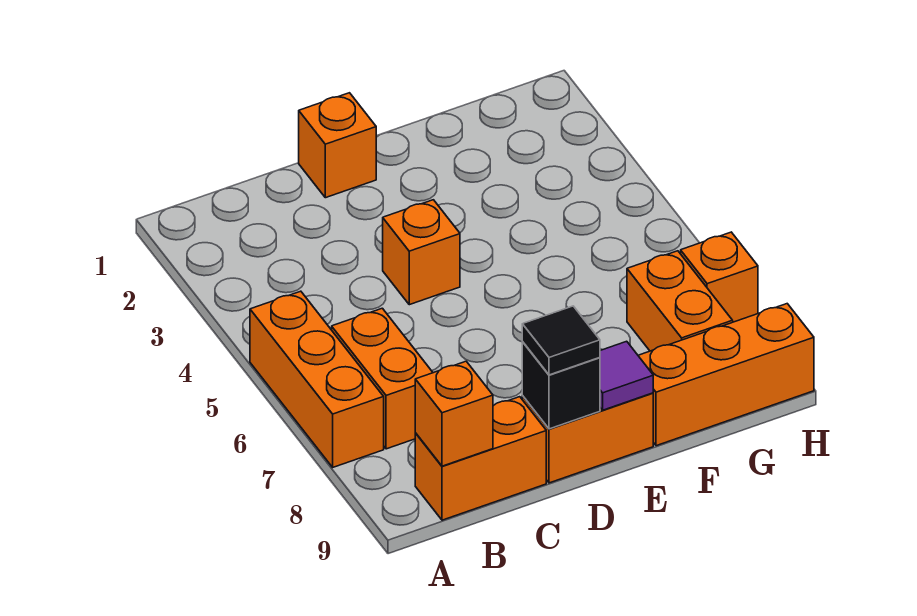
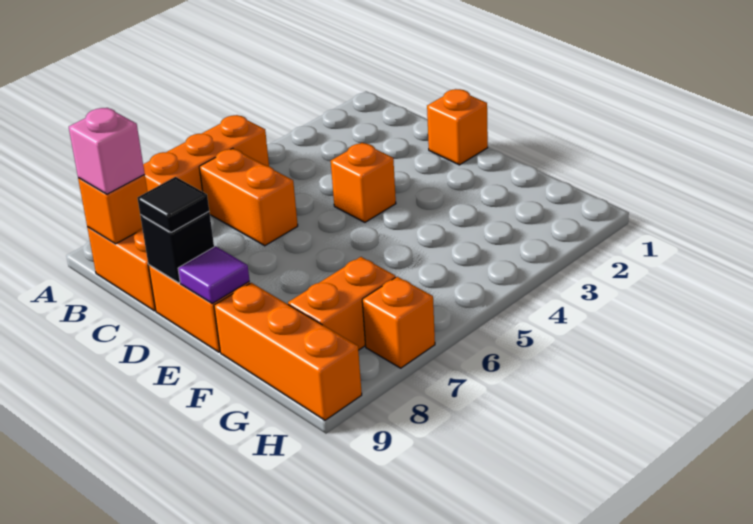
orange brick B6:B7 level 1 -> orange brick B6:C6 level 1
none -> pink brick B9 level 3

